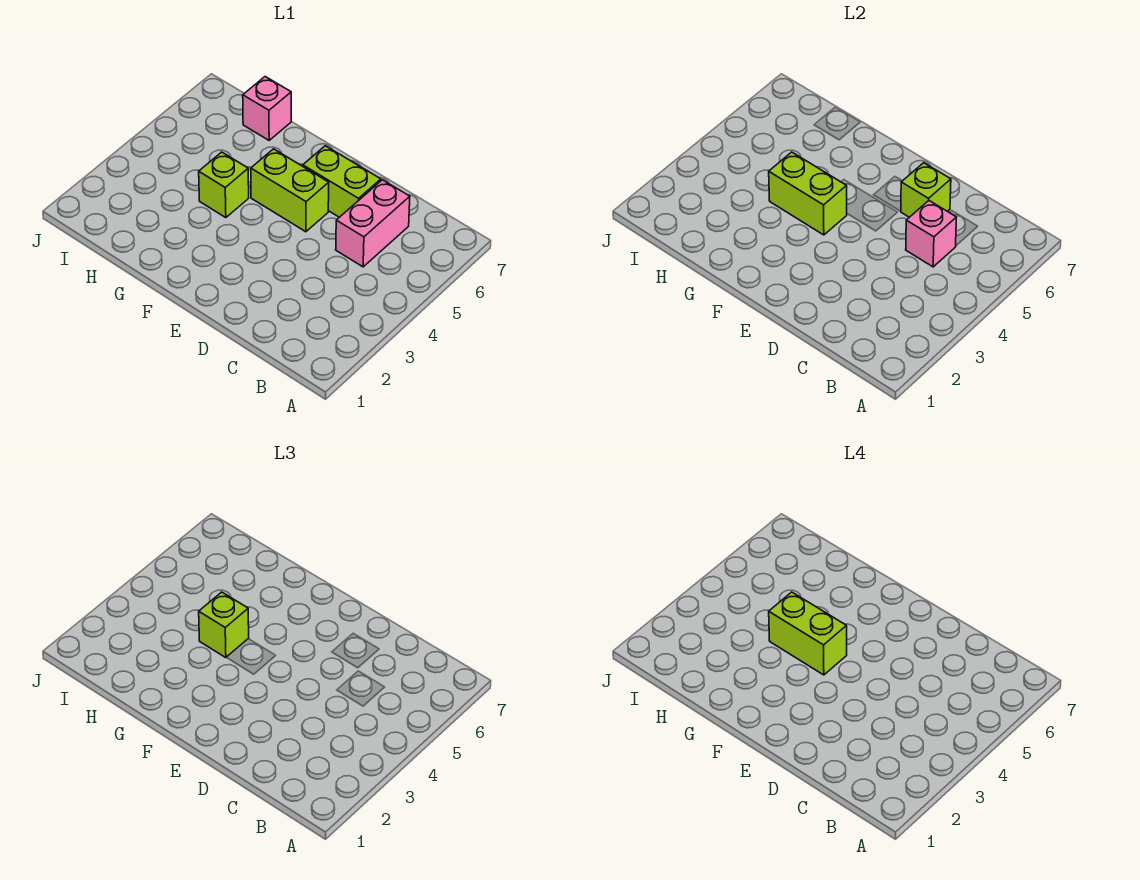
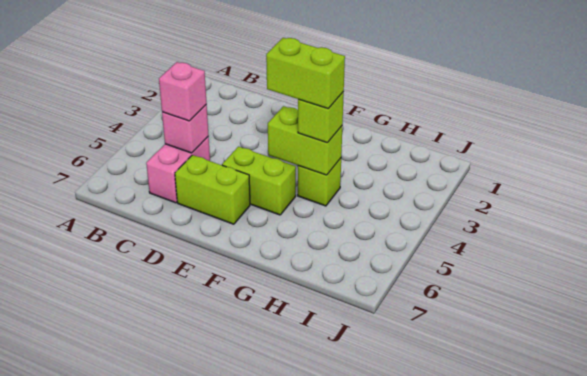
lime brick D6 level 2 -> none
pink brick H7 level 1 -> pink brick C5 level 3

